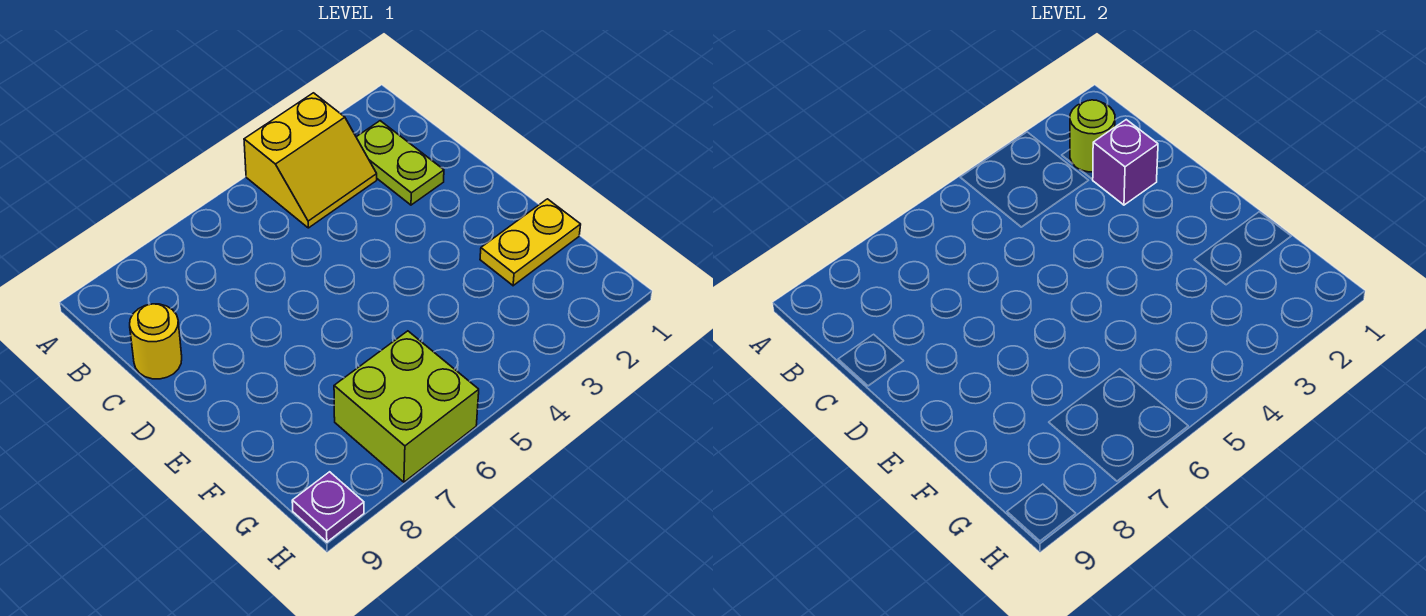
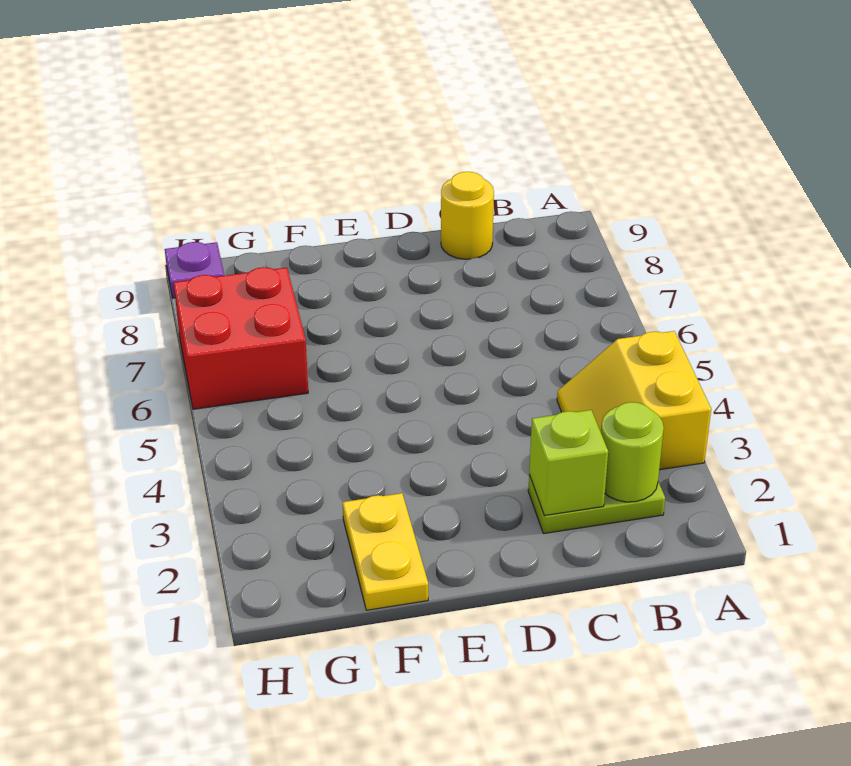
purple brick C2 level 2 -> lime brick C2 level 2
lime brick G6:H7 level 1 -> red brick G6:H7 level 1

